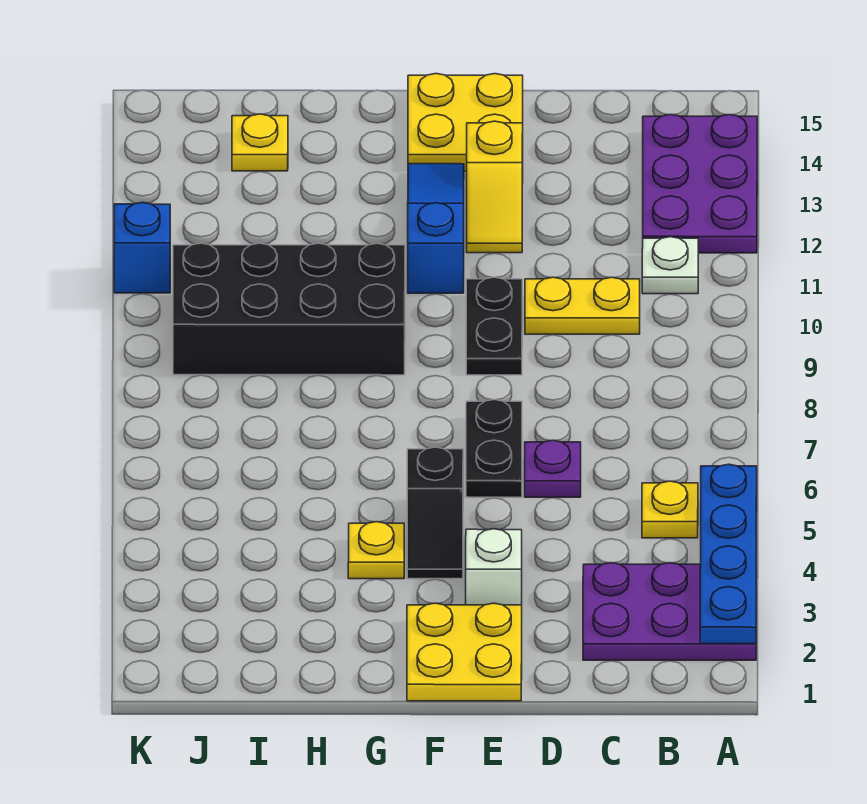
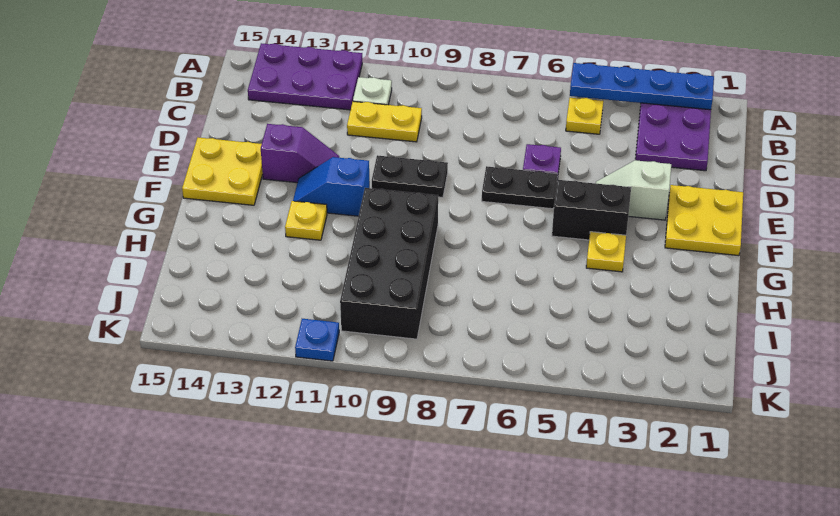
yellow plate C10:D10 level 1 -> yellow plate C10:C11 level 1
yellow slope E12:E13 level 1 top 13 -> purple slope E12:E13 level 1 top 13
black slope F4:F5 level 1 top 5 -> black brick F4:F5 level 1
blue slope F11:F13 level 1 top 11 -> blue slope F11:F12 level 1 top 11
yellow plate I14 level 1 -> yellow plate G12 level 1
blue brick K11 level 1 -> blue plate K11 level 1

